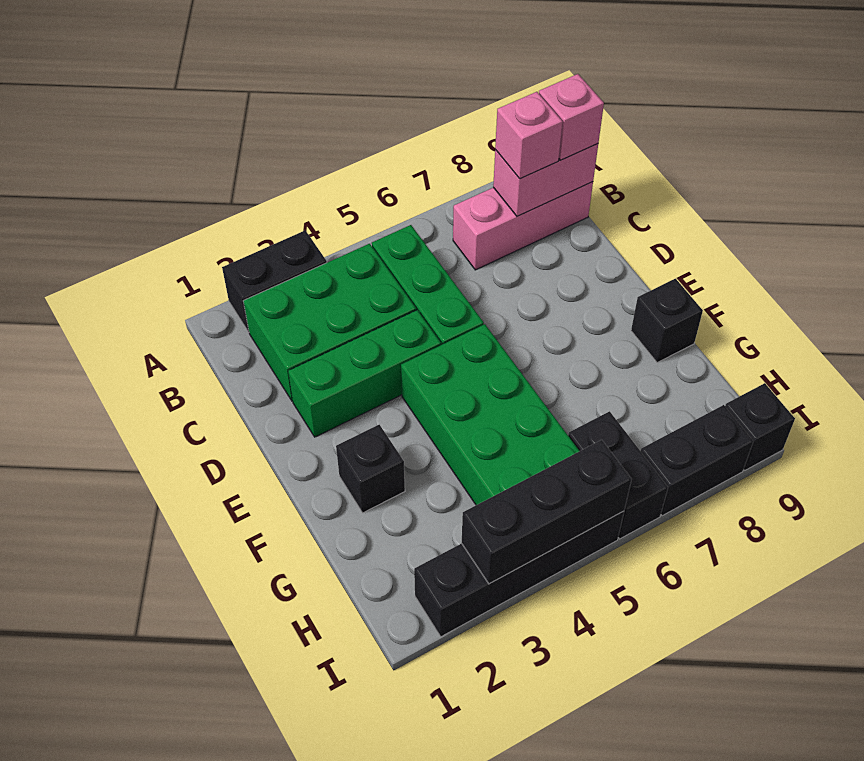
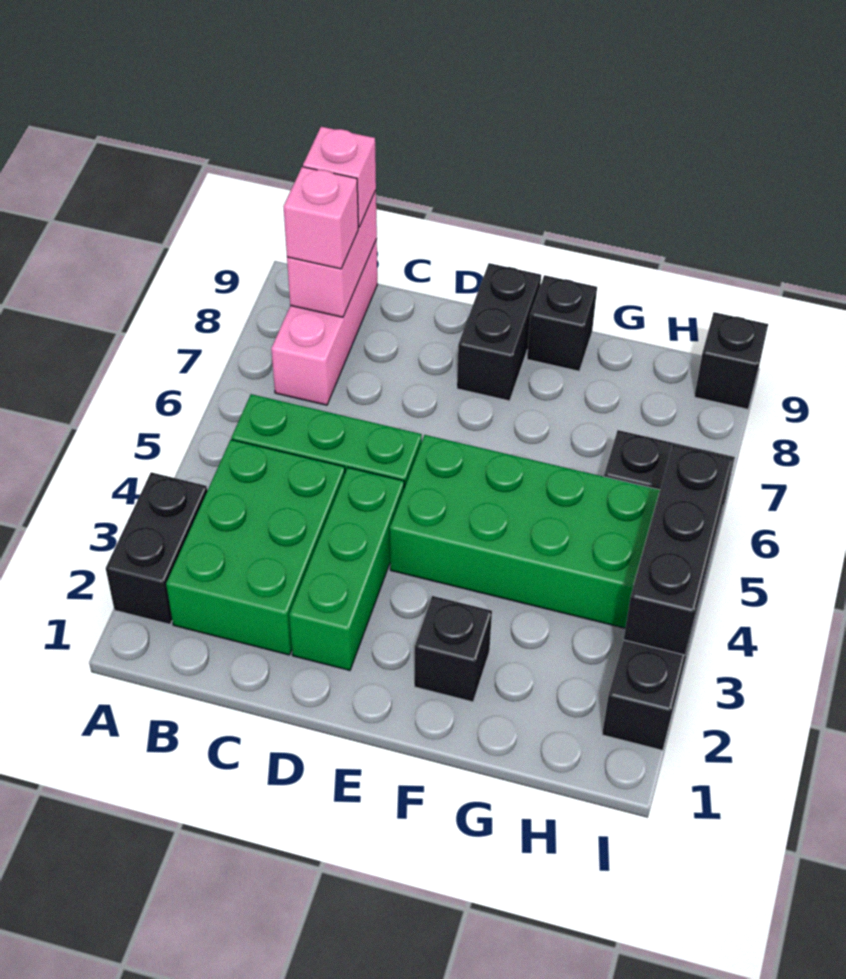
black brick I7:I8 level 1 -> black brick E8:E9 level 1

